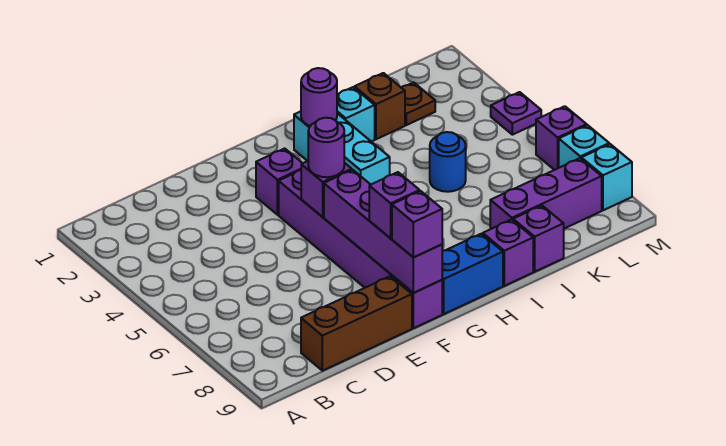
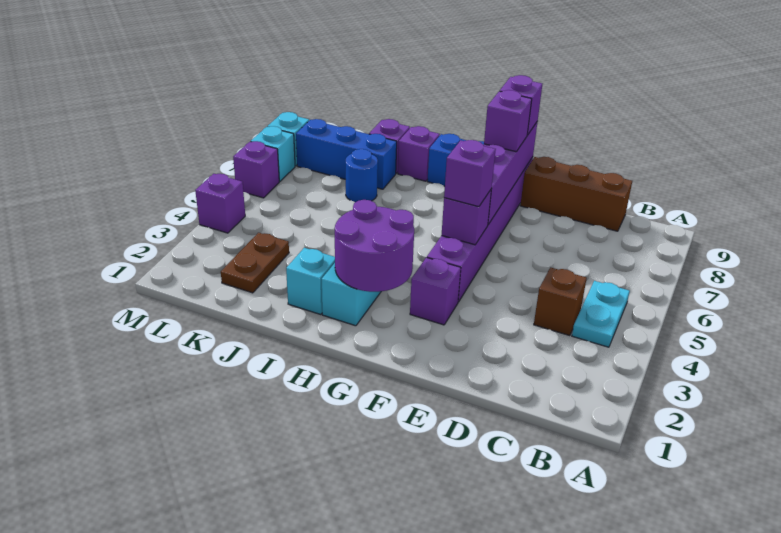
none -> cyan plate B4:B5 level 1
purple round brick F5 level 3 -> purple brick F5 level 3
purple round brick H2 level 2 -> purple round brick G2:H3 level 2
brown brick J2 level 1 -> brown brick C4 level 1
blue round brick J5 level 1 -> blue round brick J7 level 1
purple brick J8:L8 level 1 -> blue brick J8:L8 level 1
brown plate K2 level 1 -> brown plate K2:K3 level 1
purple plate M4 level 1 -> purple brick M4 level 1

